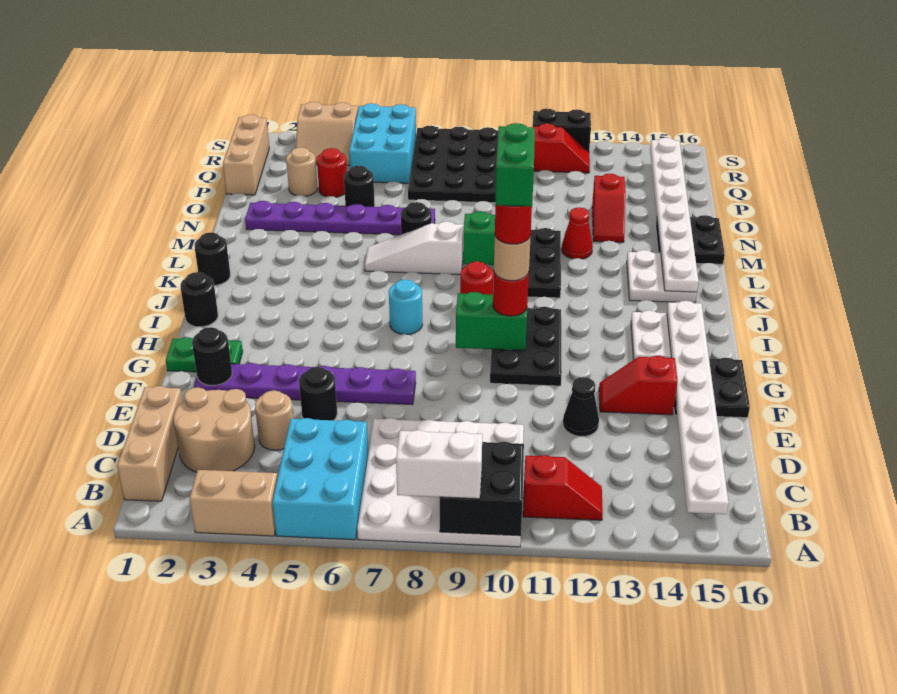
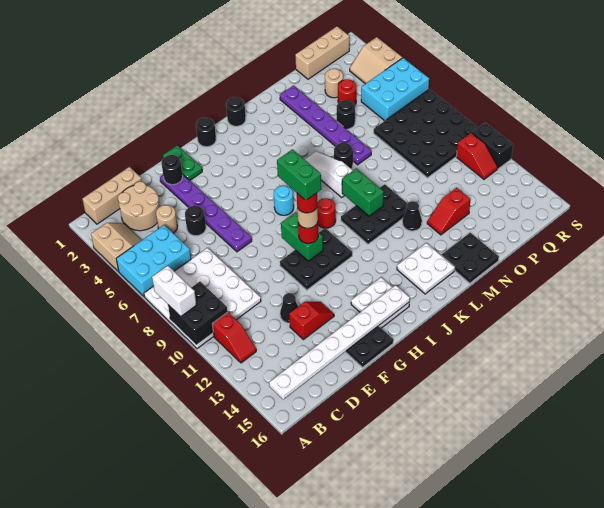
red slope F13:F14 level 1 top 14 -> red slope E13:F13 level 1 top E
green brick H10:I10 level 6 -> green brick H9:H10 level 6
white plate K15:R15 level 2 -> none
red cone M12 level 1 -> black cone M12 level 1

